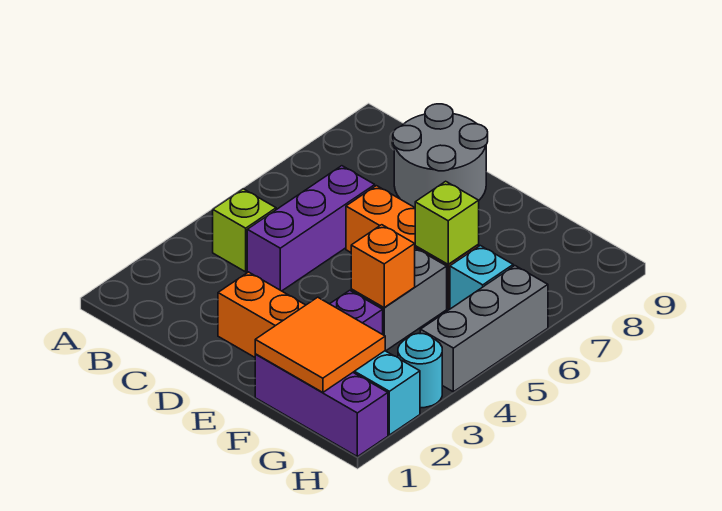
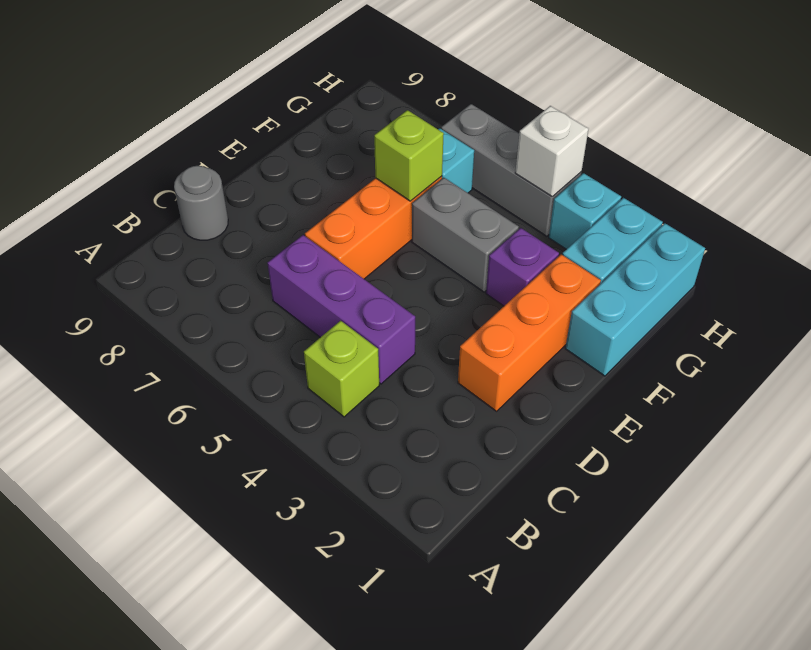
grey round brick C8:D9 level 1 -> grey round brick C9 level 1
purple brick F1:H1 level 1 -> cyan brick F1:H1 level 1
orange tile F1:G2 level 2 -> none
orange brick F4 level 2 -> none
cyan round brick H3 level 1 -> cyan brick H3 level 1
none -> white brick H4 level 2

